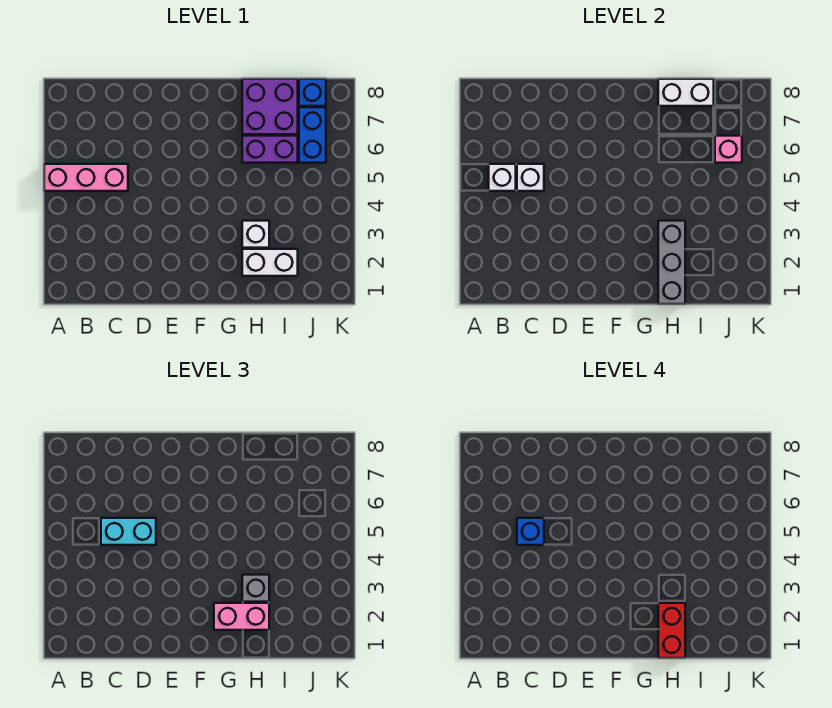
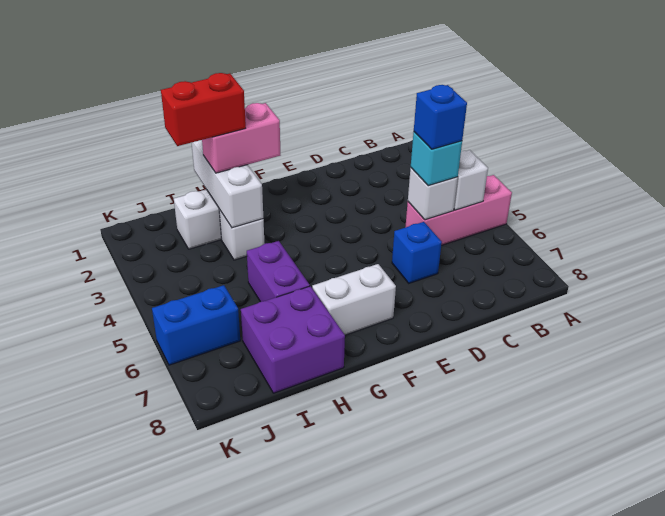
cyan brick C5:D5 level 3 -> cyan brick C5 level 3
grey brick H1:H3 level 2 -> white brick H1:H3 level 2
red brick H1:H2 level 4 -> red brick H2:I2 level 4
grey brick H3 level 3 -> none
purple brick H6:I6 level 1 -> purple brick H5:H6 level 1
white brick H8:I8 level 2 -> white brick F7:G7 level 1
blue brick J6:J7 level 1 -> blue brick J6:K6 level 1
pink brick J6 level 2 -> none
blue brick J8 level 1 -> blue brick D6 level 1

